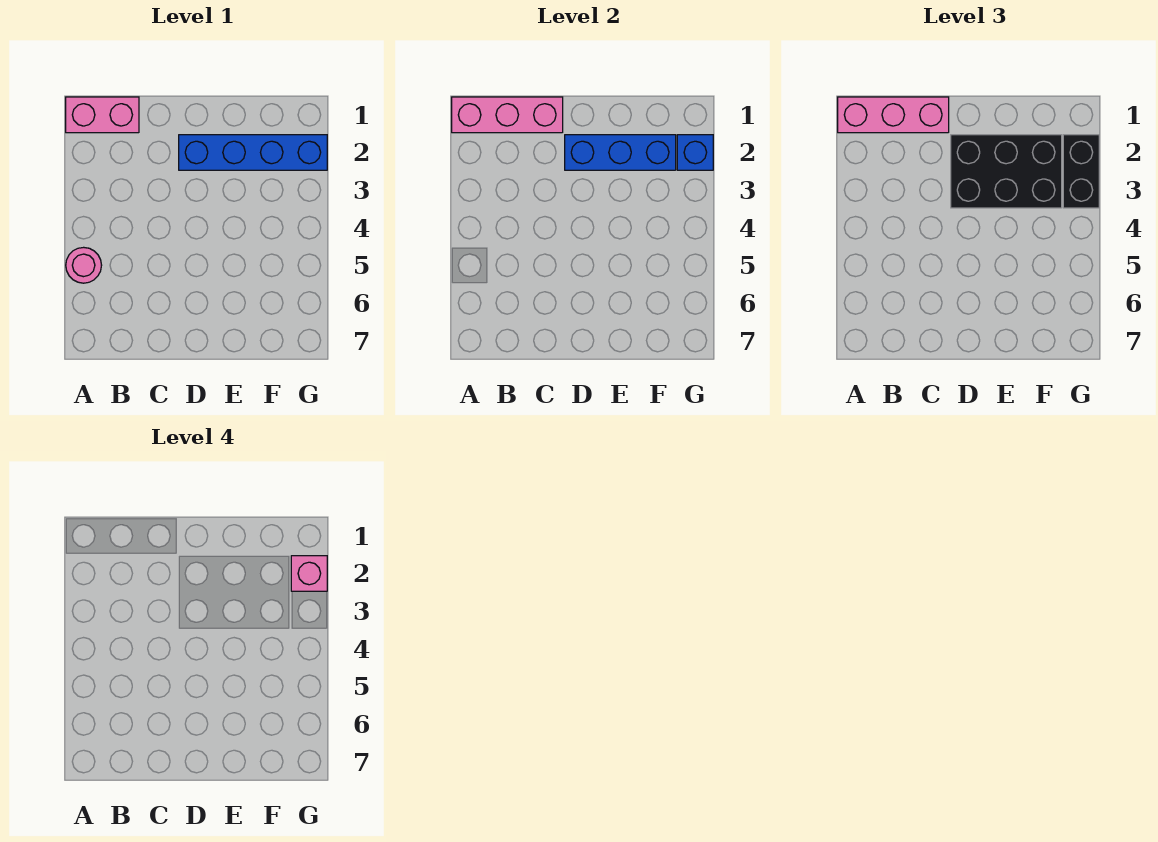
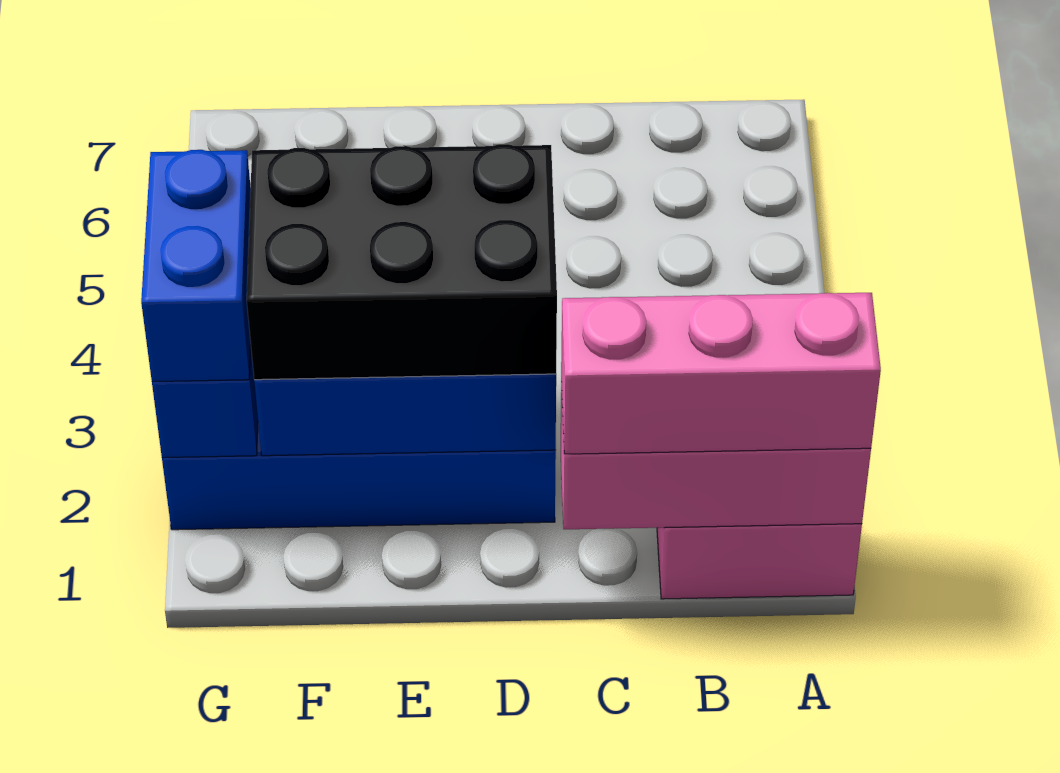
pink round brick A5 level 1 -> none
black brick G2:G3 level 3 -> blue brick G2:G3 level 3
pink brick G2 level 4 -> none

